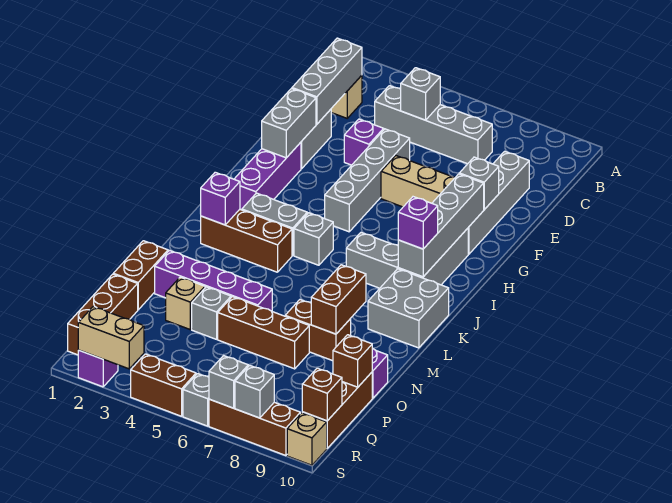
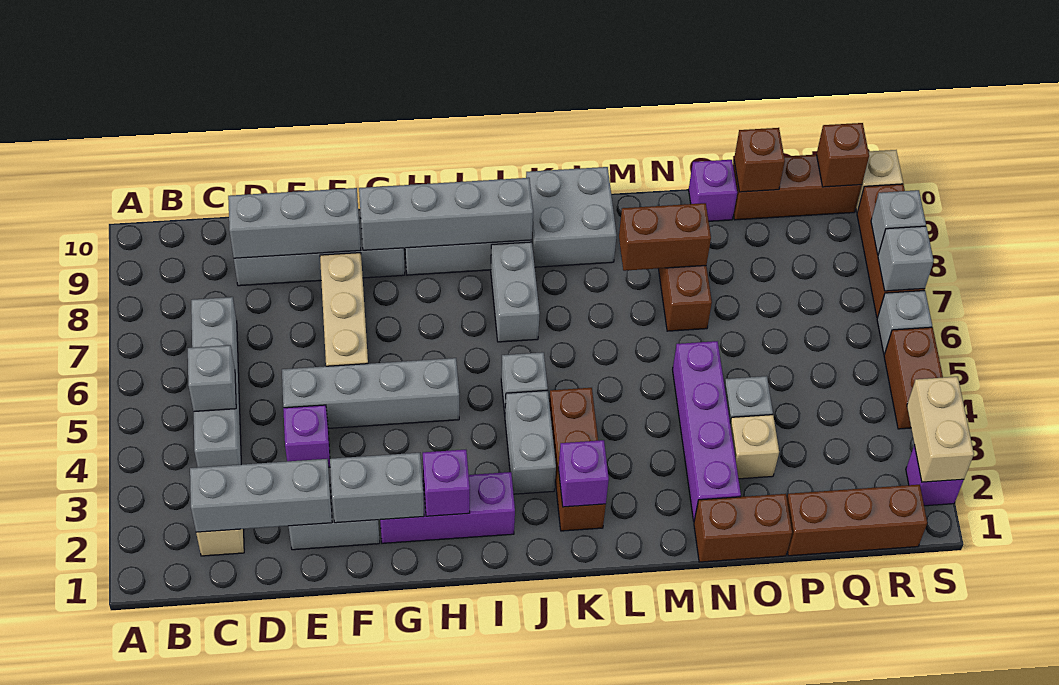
grey brick F9 level 2 -> grey brick D9:F9 level 2
purple brick J9 level 3 -> purple brick H2 level 2
brown brick O5:O7 level 1 -> none

